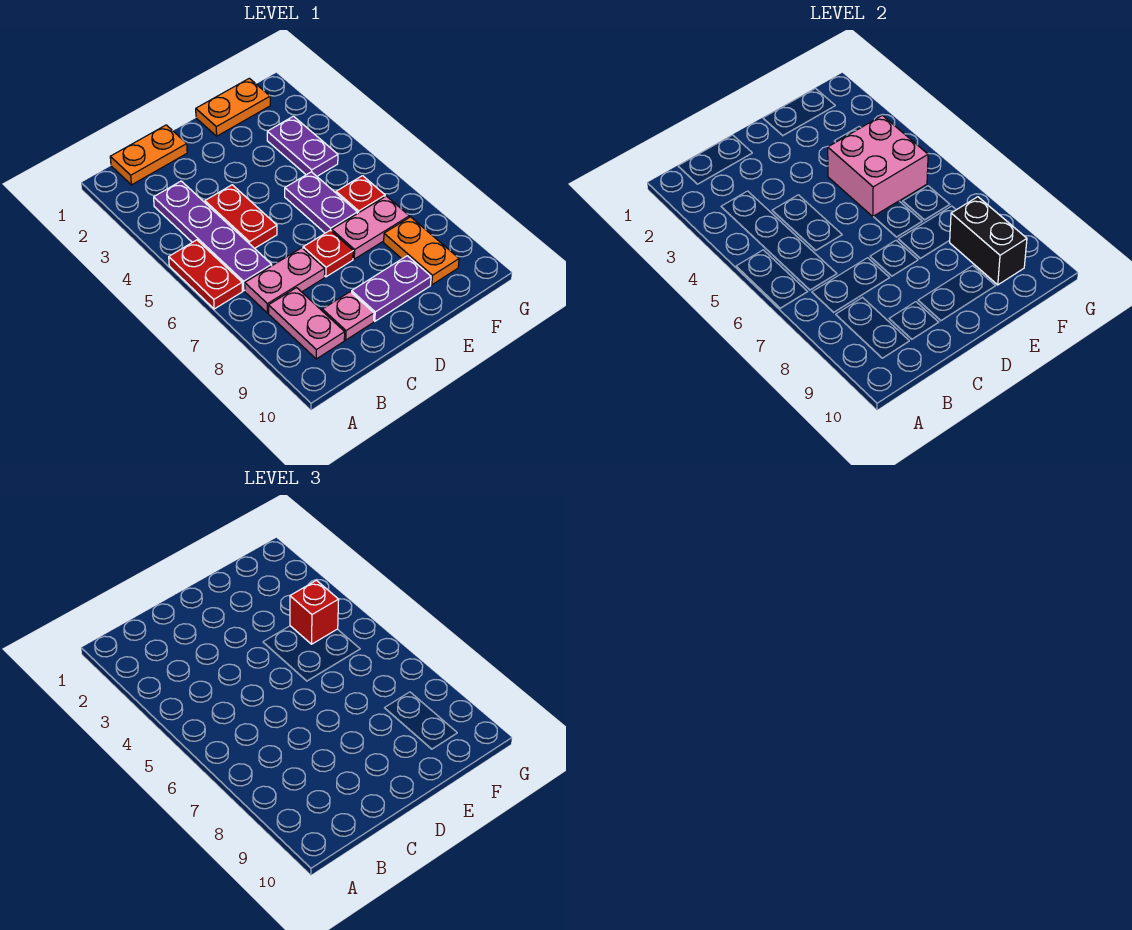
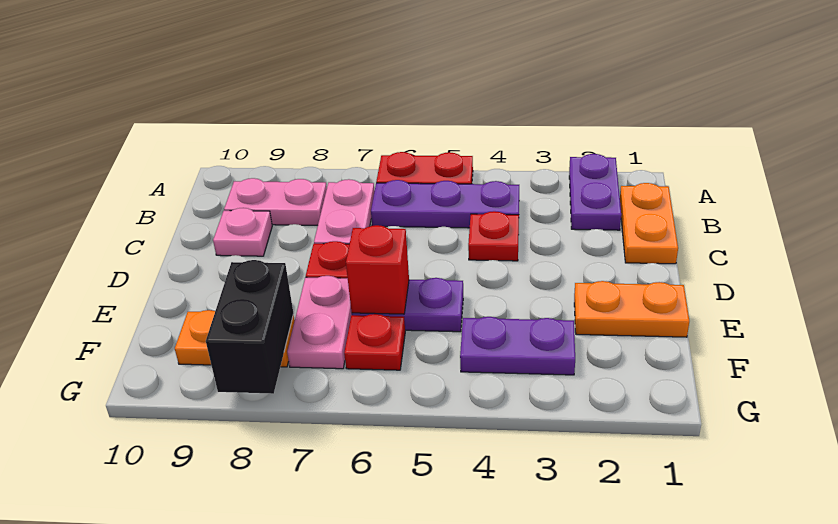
purple plate B3:B6 level 1 -> purple plate B4:B6 level 1
red plate C4:C5 level 1 -> red plate C4 level 1
purple plate D9:E9 level 1 -> purple plate A2:B2 level 1
orange plate E1:F1 level 1 -> orange plate E1:E2 level 1
pink brick E4:F5 level 2 -> none
red brick F4 level 3 -> red brick E6 level 2
black brick F8:F9 level 2 -> black brick F8:G8 level 2

